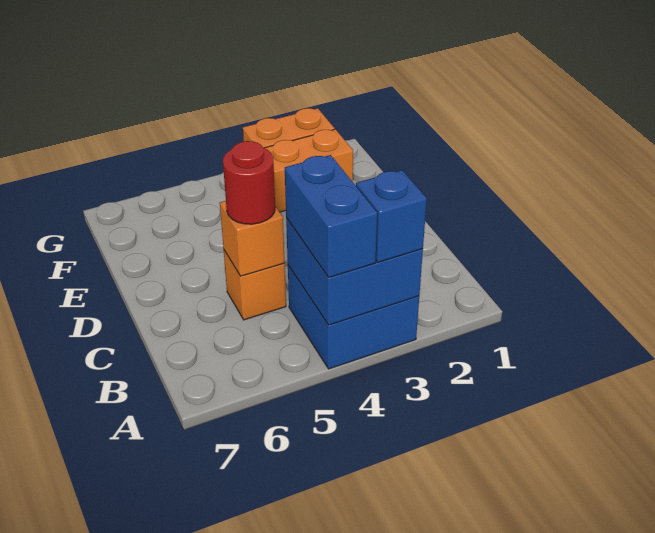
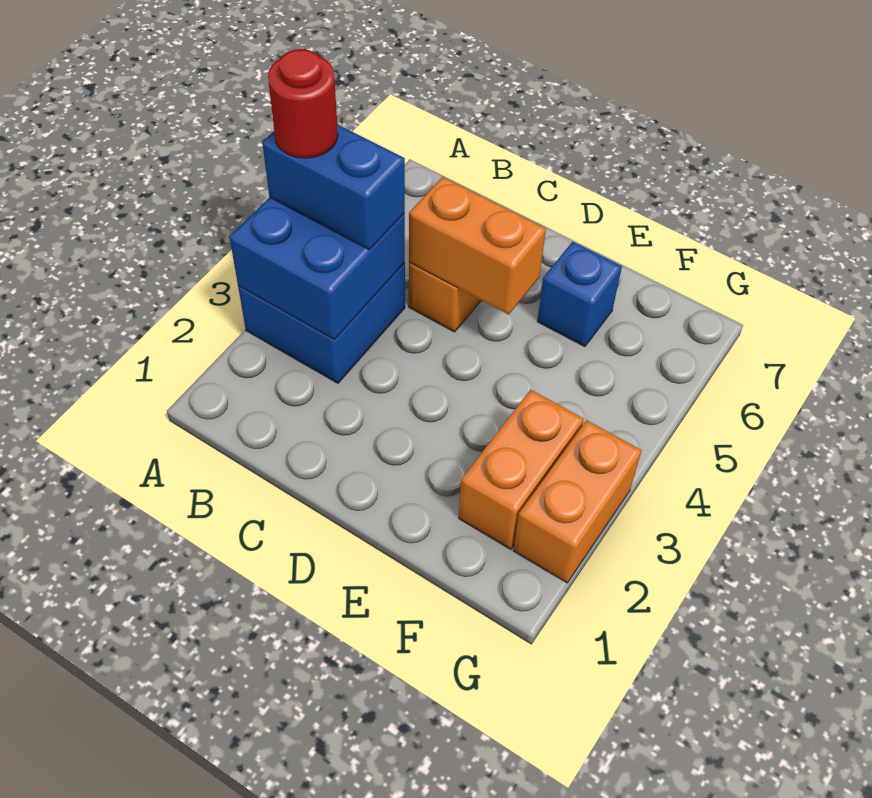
blue brick A3 level 3 -> blue brick E6 level 1
orange brick C5 level 2 -> orange brick C5:D5 level 2
red round brick C5 level 3 -> red round brick A4 level 4

